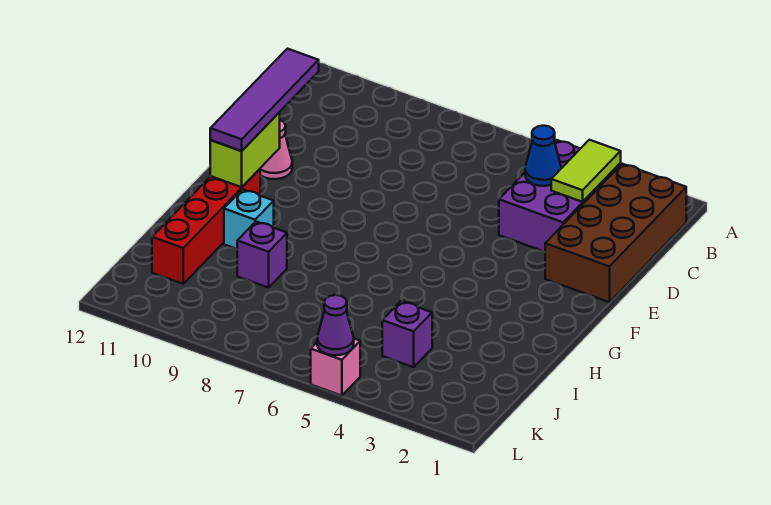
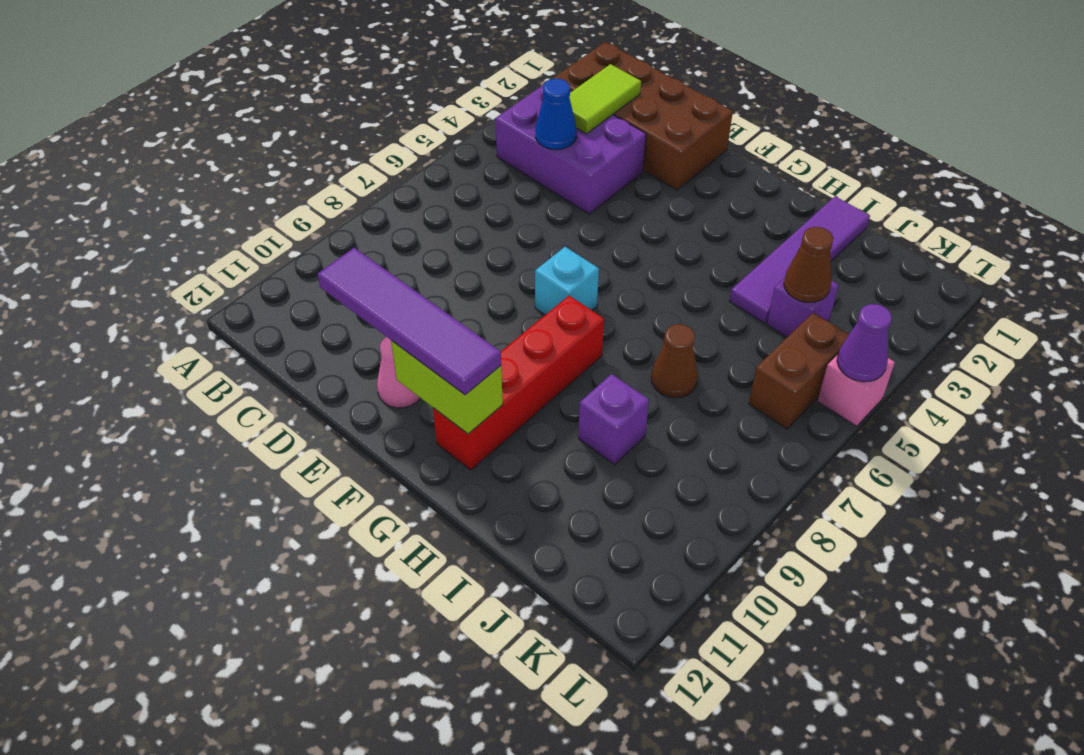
lime tile B3:C3 level 2 -> lime tile C2:C3 level 2
red brick G11:J11 level 1 -> red brick G8:G11 level 1
cyan brick H10 level 1 -> cyan brick F7 level 1
none -> purple tile I1:I4 level 1
none -> brown cone I7 level 1
none -> brown cone J4 level 2
none -> brown brick K5:K6 level 1

